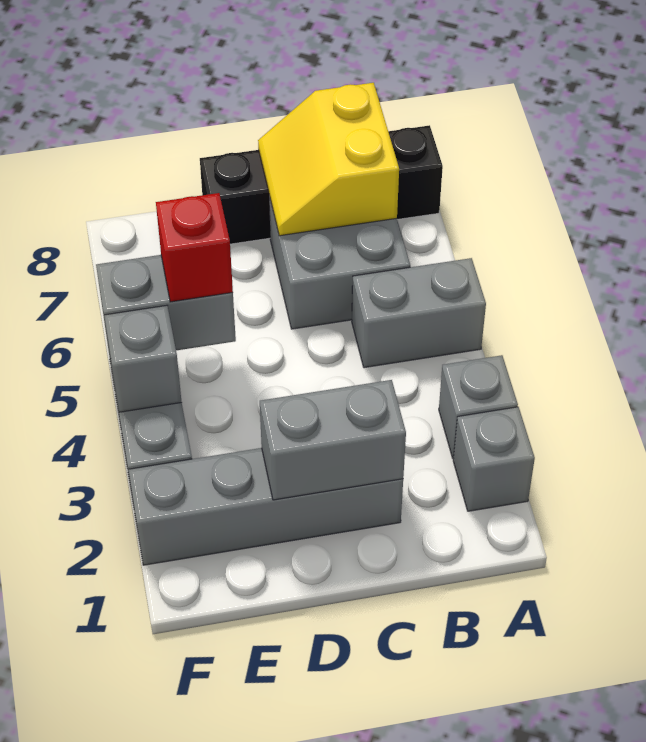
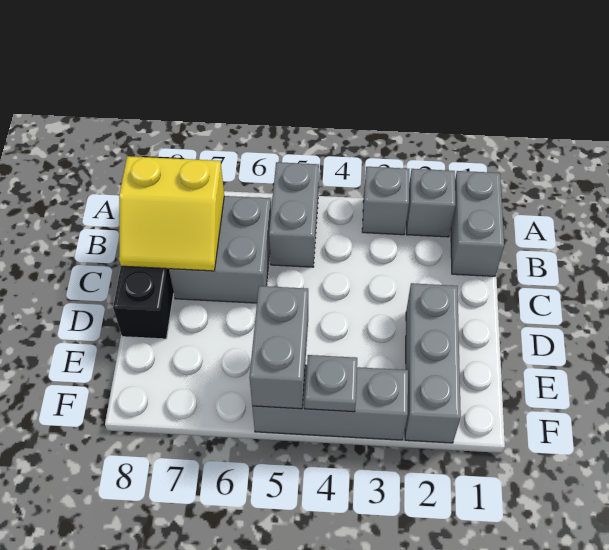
grey brick C2:F2 level 1 -> grey brick D2:F2 level 1
grey brick C2:D2 level 2 -> grey brick A1:B1 level 1
red brick E5 level 3 -> none
grey brick F4 level 2 -> grey plate F4 level 2

